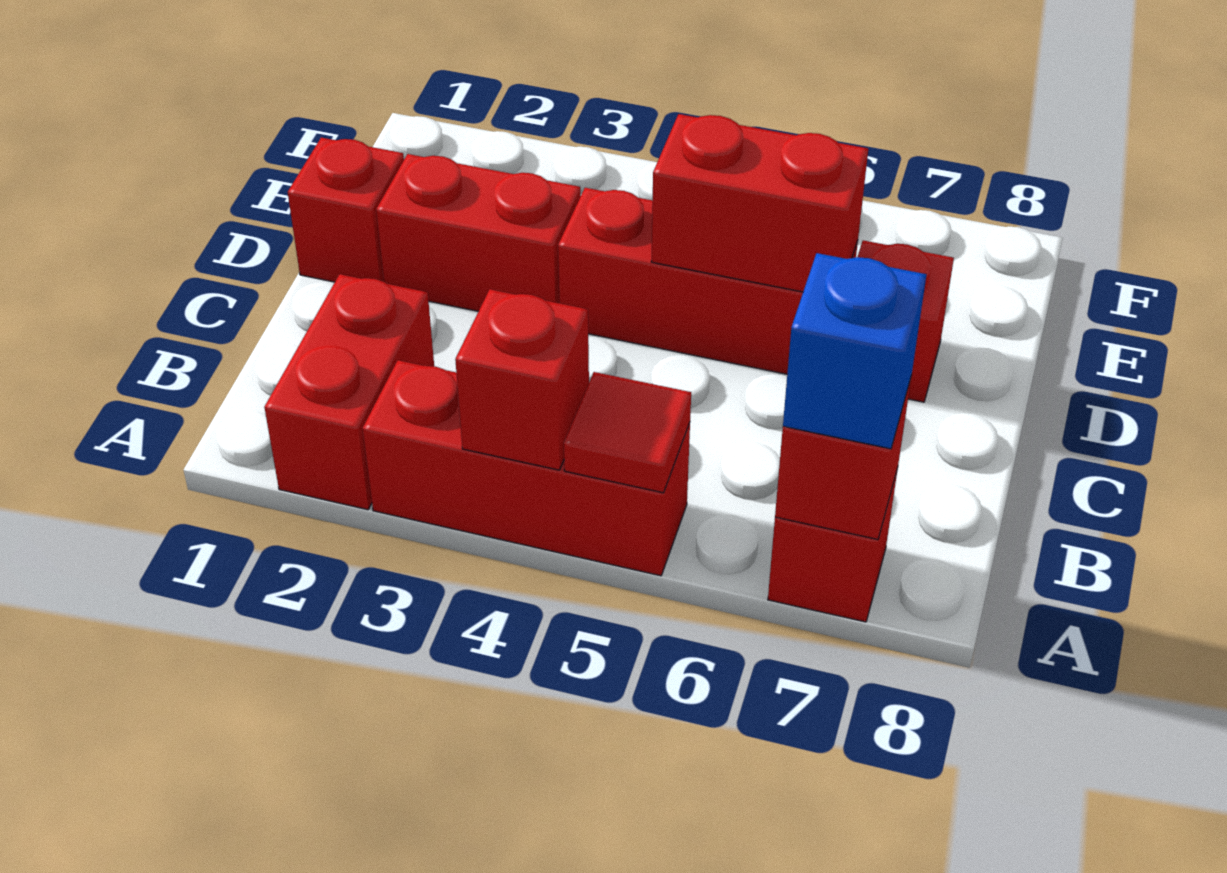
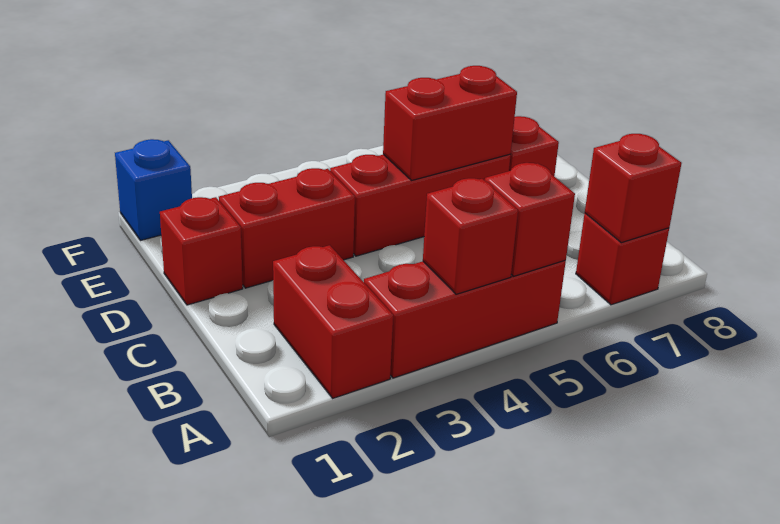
red tile A5 level 2 -> red brick A5 level 2
blue brick A7 level 3 -> blue brick F1 level 1

